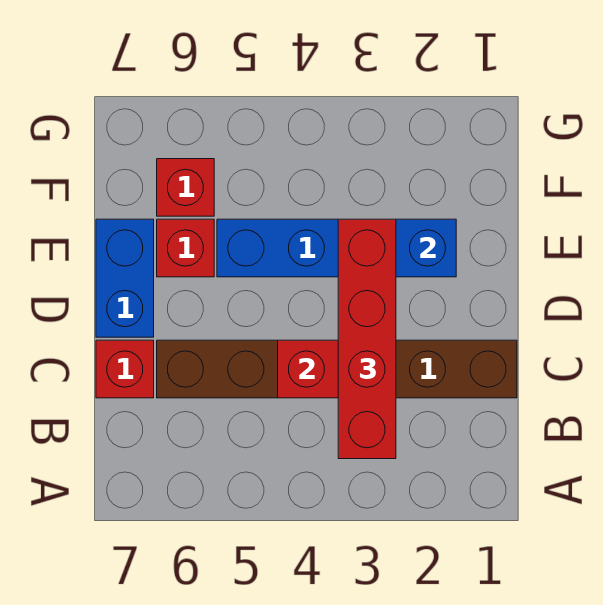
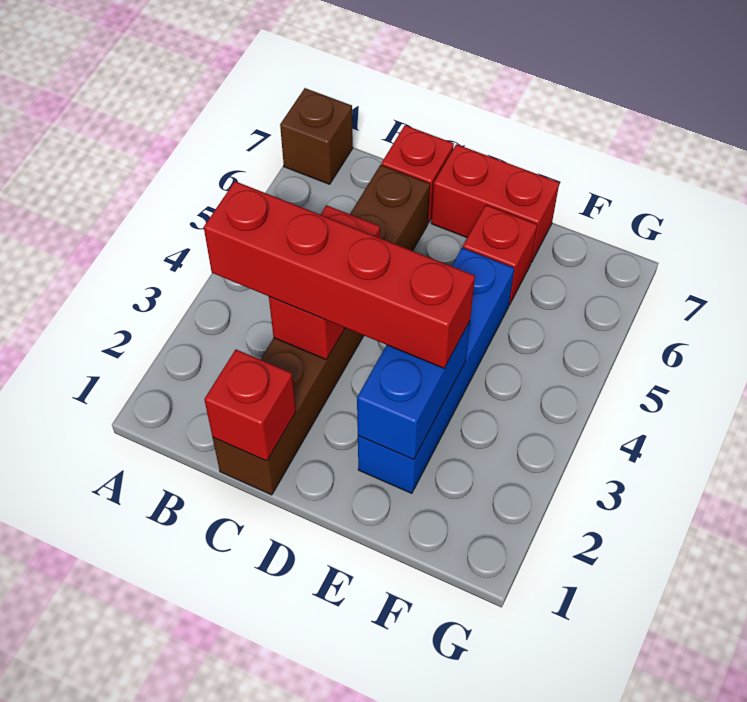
none -> brown brick A7 level 1
blue brick D7:E7 level 1 -> red brick D7:E7 level 1
red brick F6 level 1 -> red brick C1 level 2

